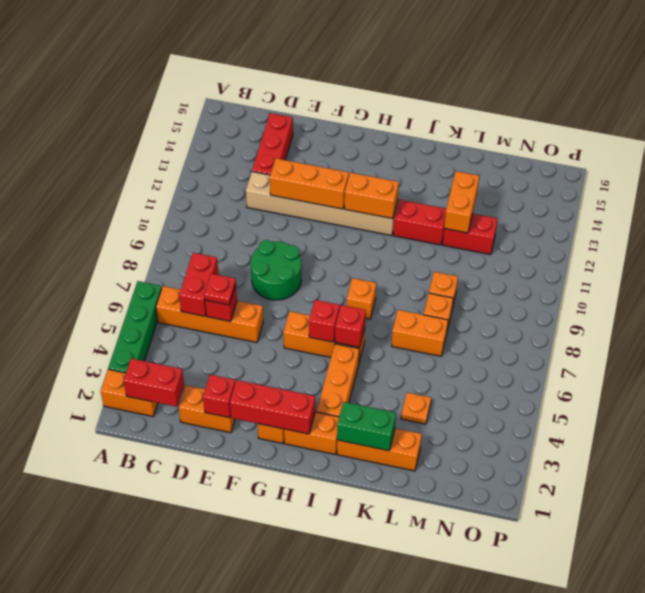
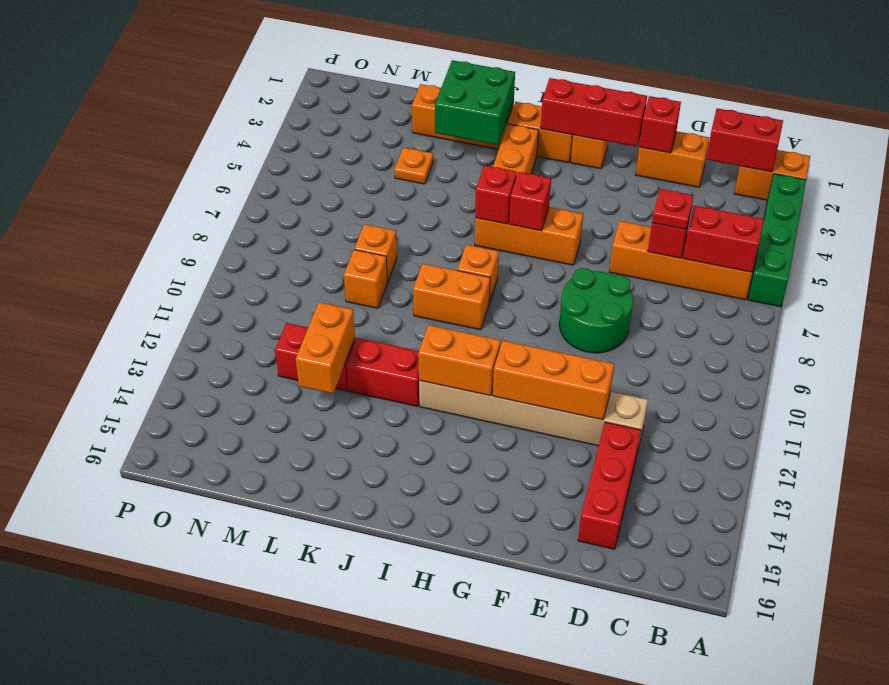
red brick C6:C7 level 2 -> red brick B6:C6 level 2
green brick J2:K2 level 2 -> green brick J2:K3 level 2
orange brick K7:L7 level 1 -> orange brick I9:J9 level 1

